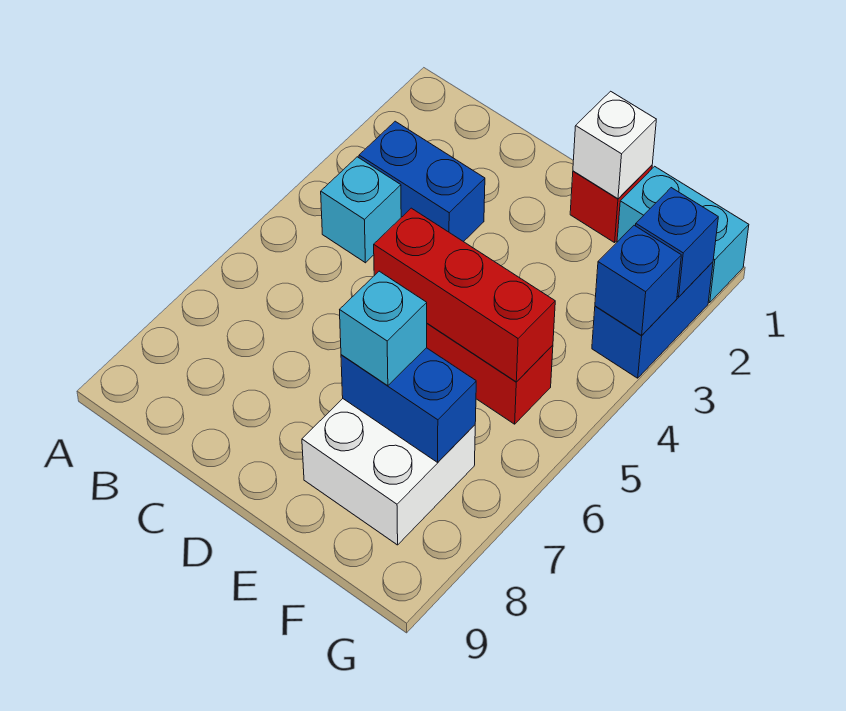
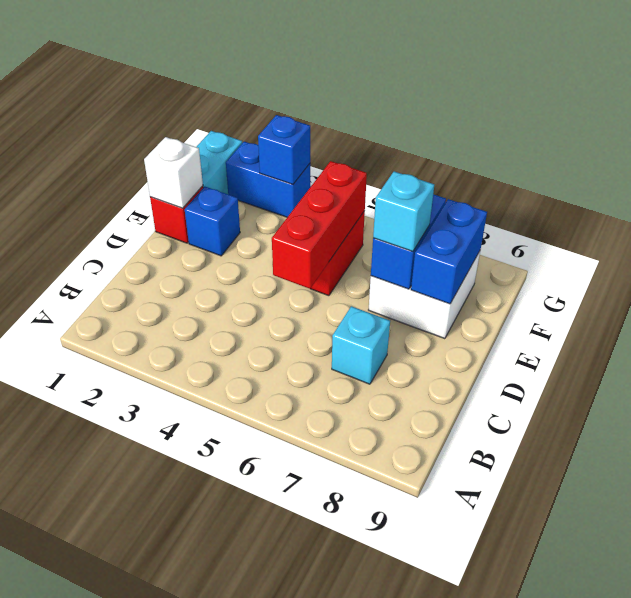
blue brick B3:C3 level 1 -> blue brick E8:F8 level 2
cyan brick B4 level 1 -> cyan brick C7 level 1
blue brick G2 level 2 -> blue brick E2 level 1

